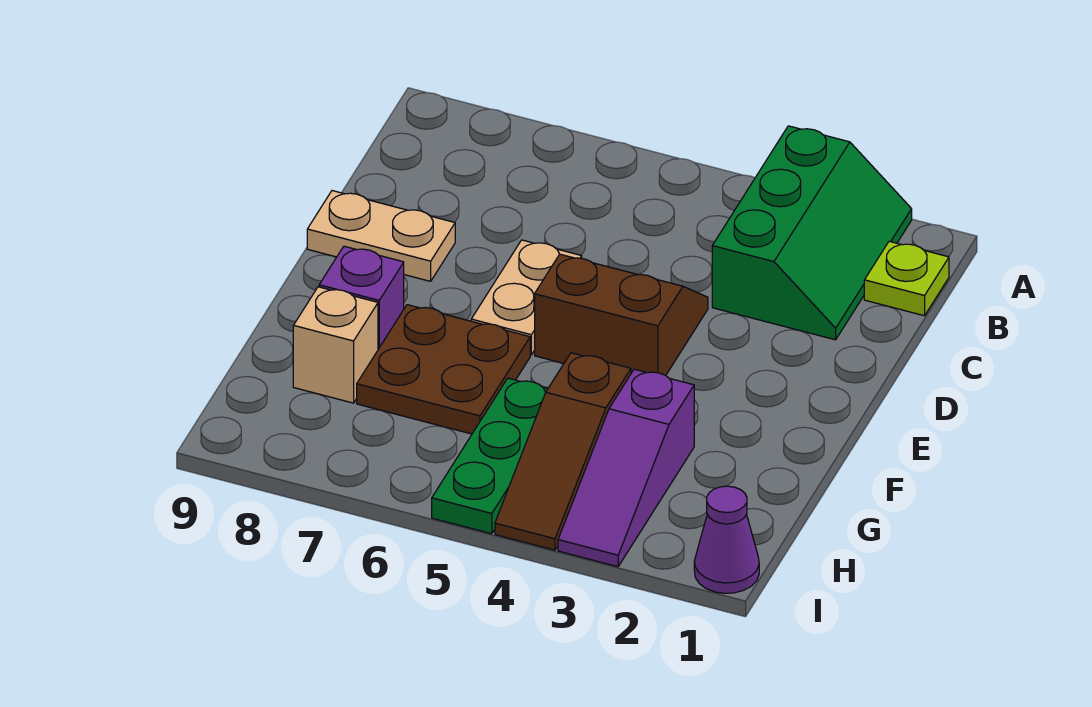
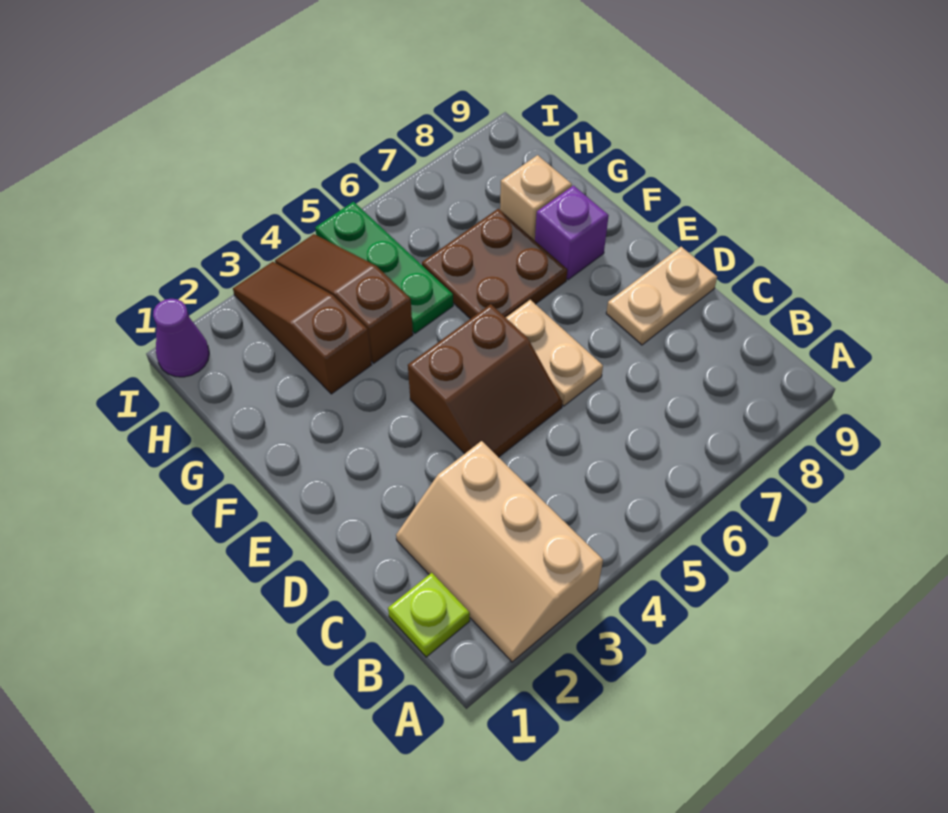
green slope A2:C3 level 1 top 3 -> tan slope A2:C3 level 1 top 3
purple slope G3:I3 level 1 top G -> brown slope G3:I3 level 1 top G

